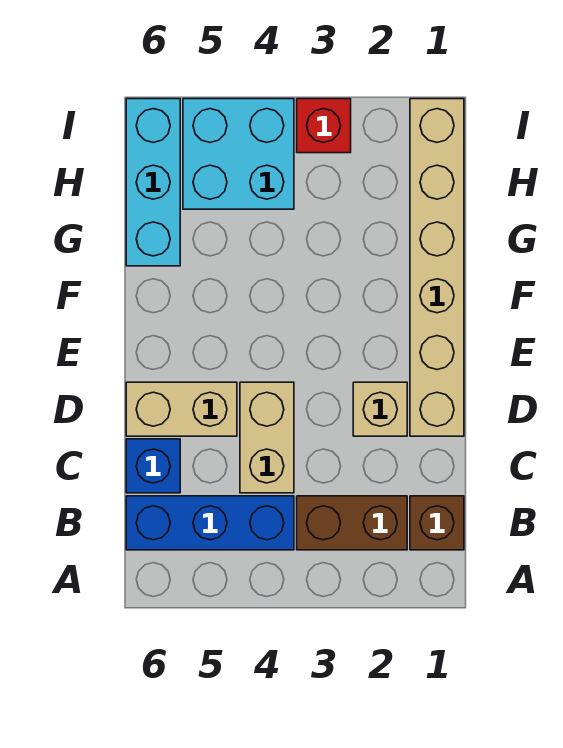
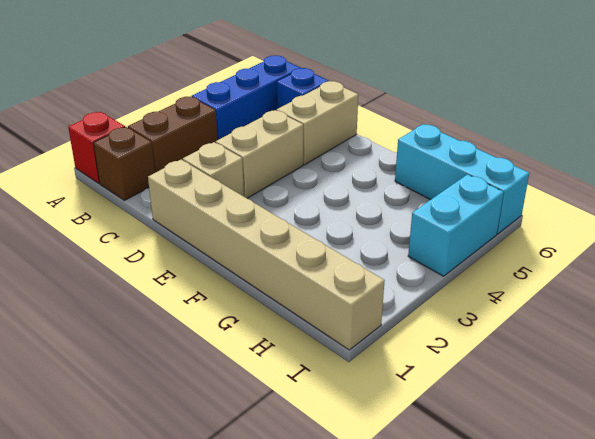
tan brick C4:D4 level 1 -> tan brick D3:D4 level 1
cyan brick H4:I5 level 1 -> cyan brick I4:I5 level 1
red brick I3 level 1 -> red brick A1 level 1

